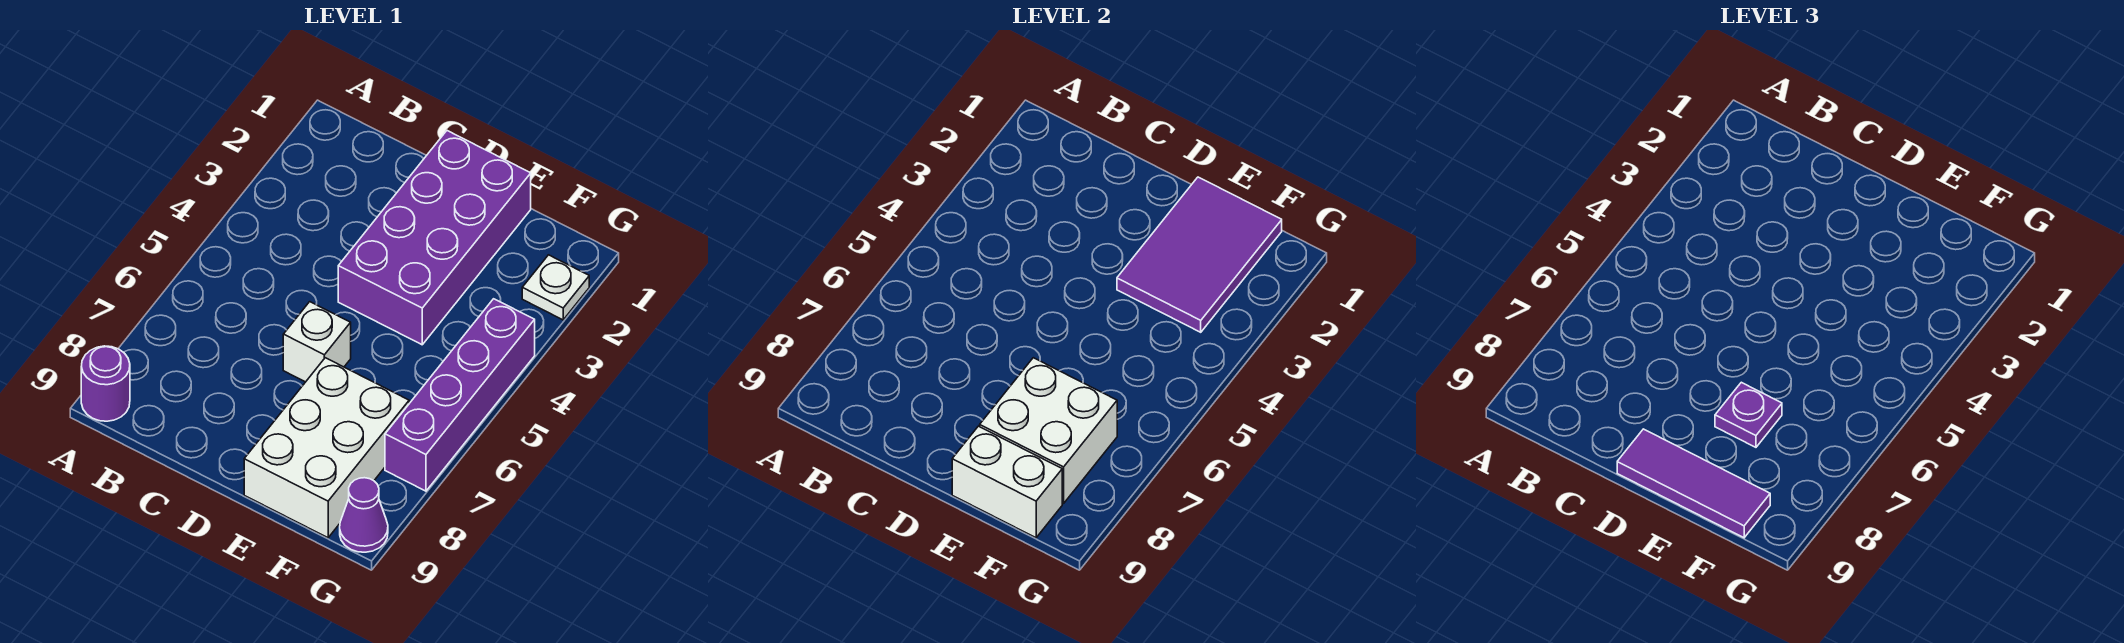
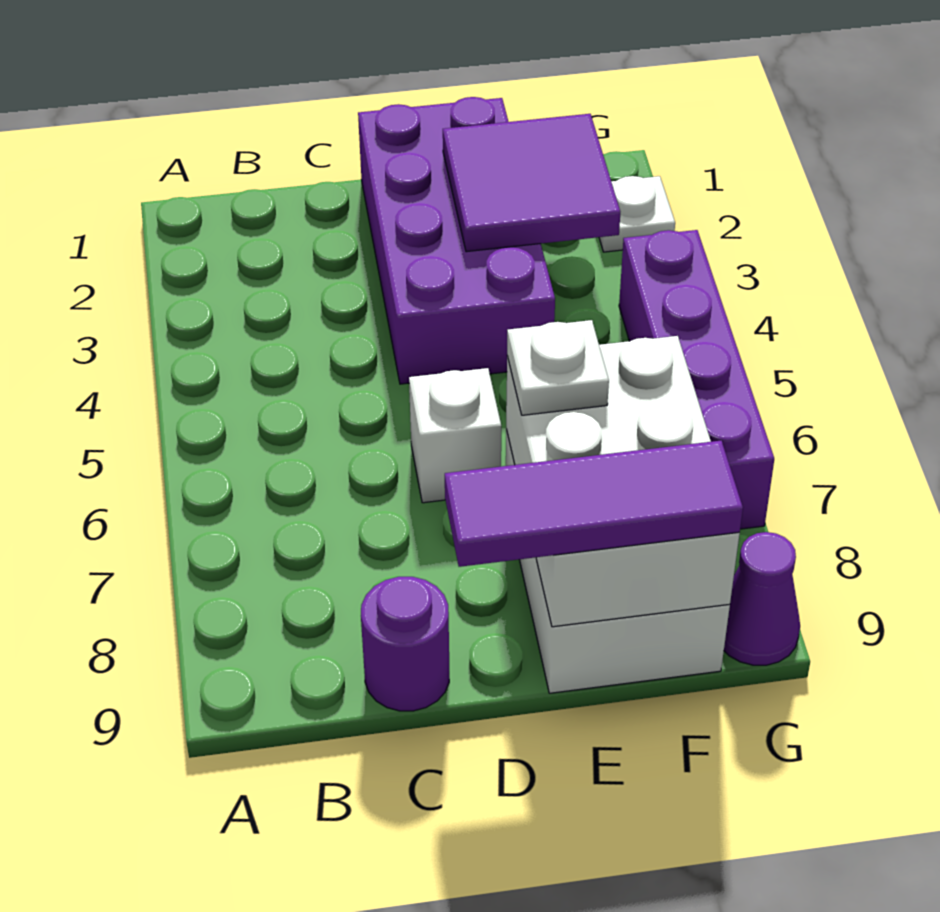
purple round brick A9 level 1 -> purple round brick C9 level 1
purple tile E1:F3 level 2 -> purple tile E2:F3 level 2
purple plate E7 level 3 -> white plate E7 level 3

